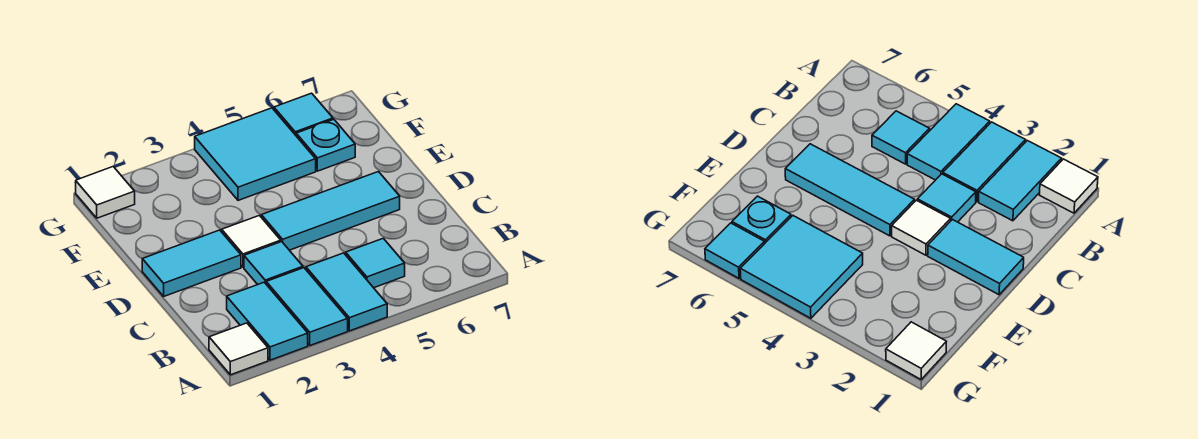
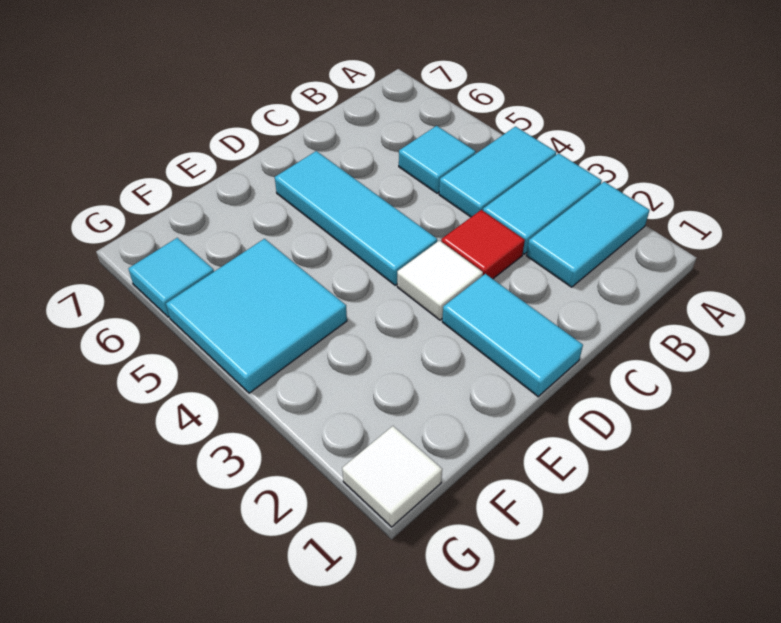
white tile A1 level 1 -> none
cyan tile C3 level 1 -> red tile C3 level 1
cyan plate F6 level 1 -> none

